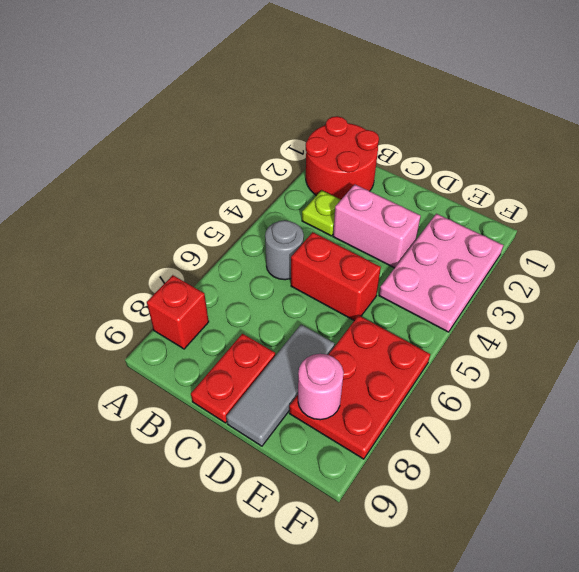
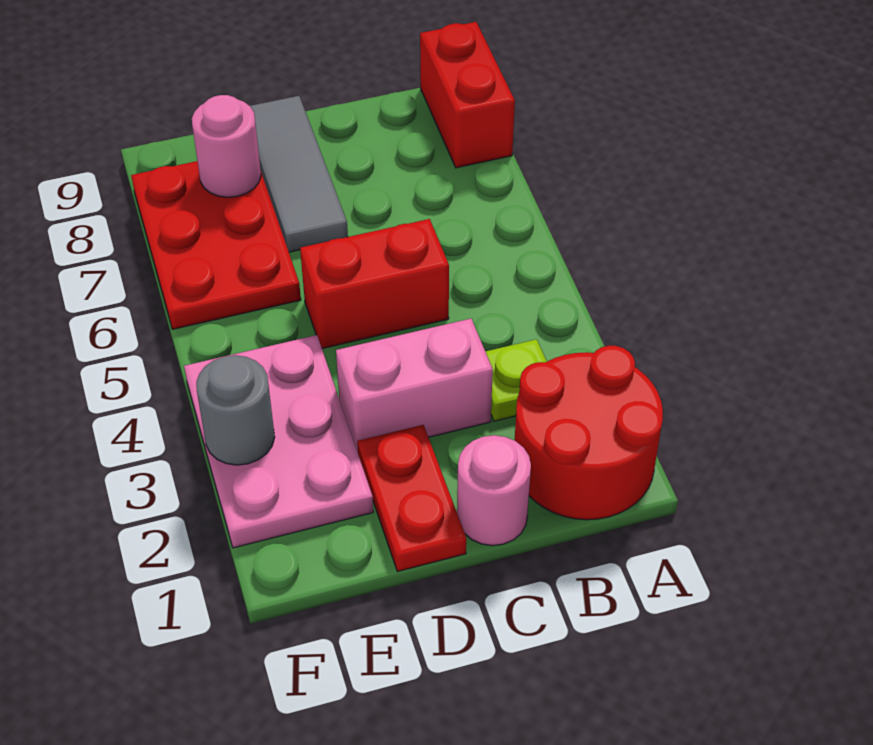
red brick A8 level 1 -> red brick A8:A9 level 1
grey round brick B5 level 1 -> grey round brick F3 level 2
none -> pink round brick C1 level 1
red plate C8:C9 level 1 -> red plate D1:D2 level 1

